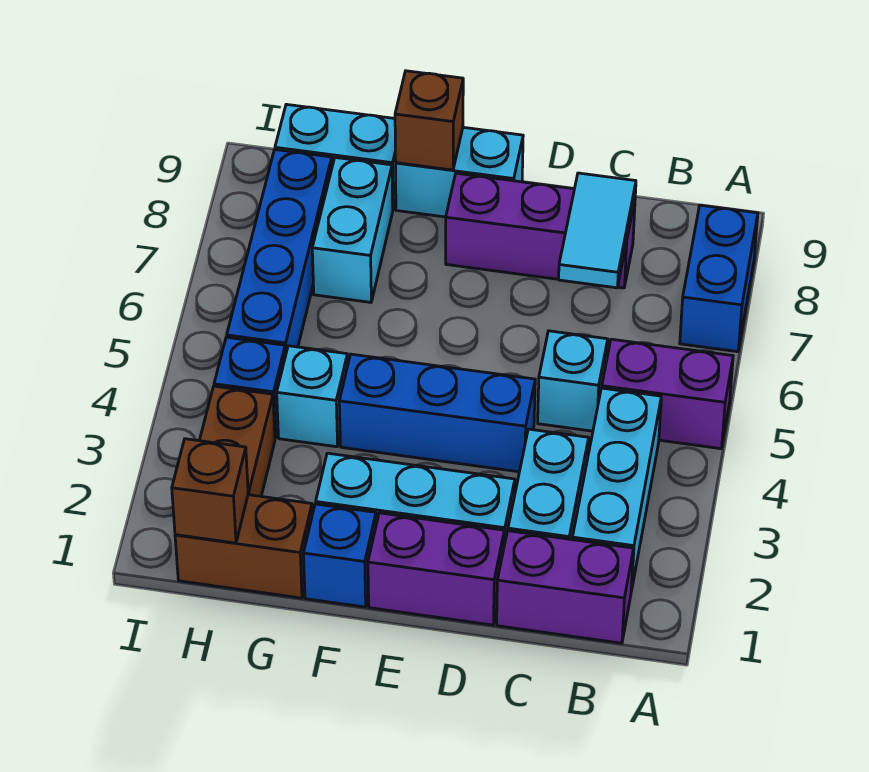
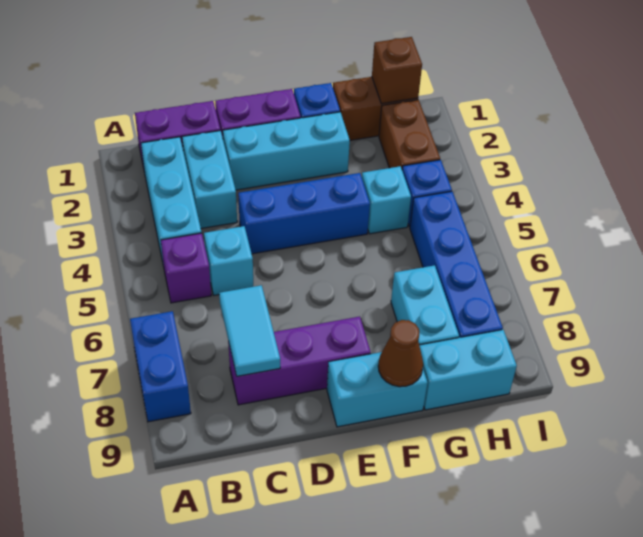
purple brick A5:B5 level 1 -> purple brick B5 level 1
brown brick F9 level 2 -> brown cone F9 level 2

